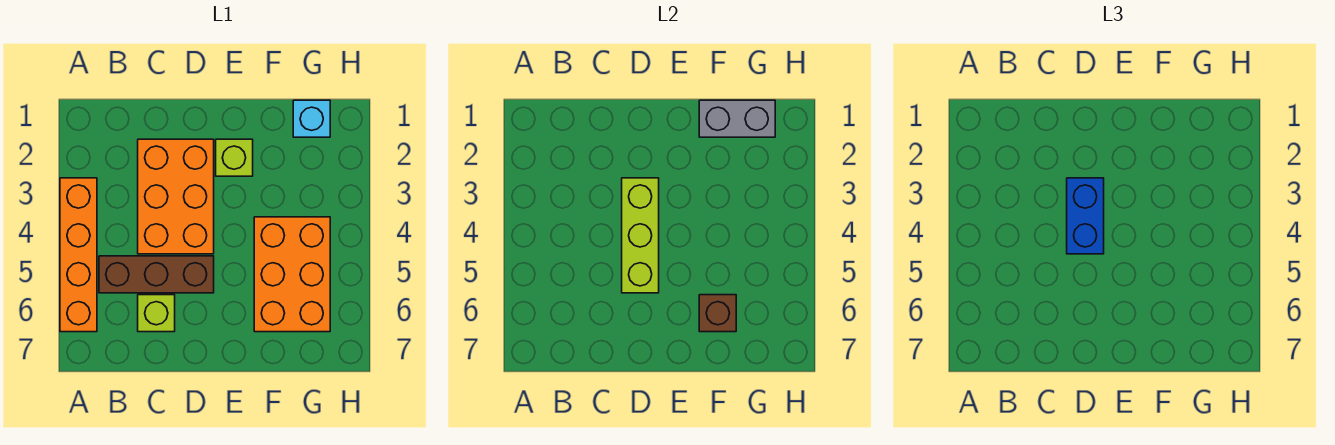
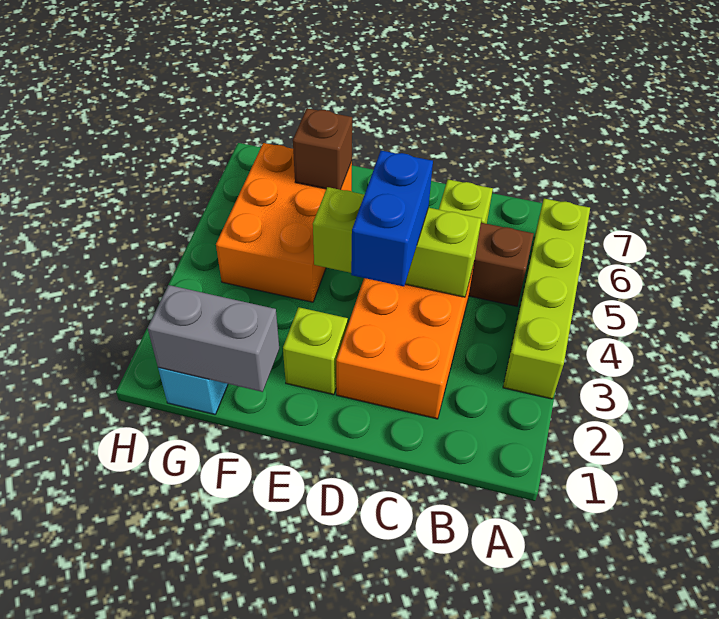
orange brick A3:A6 level 1 -> lime brick A3:A6 level 1
lime brick D3:D5 level 2 -> lime brick C4:E4 level 2

